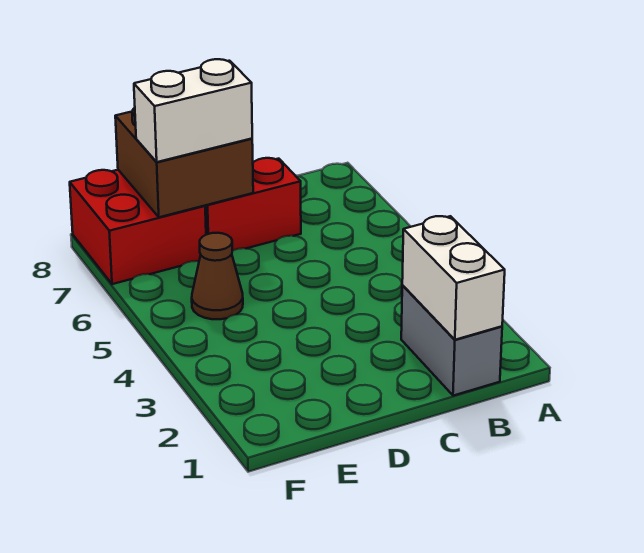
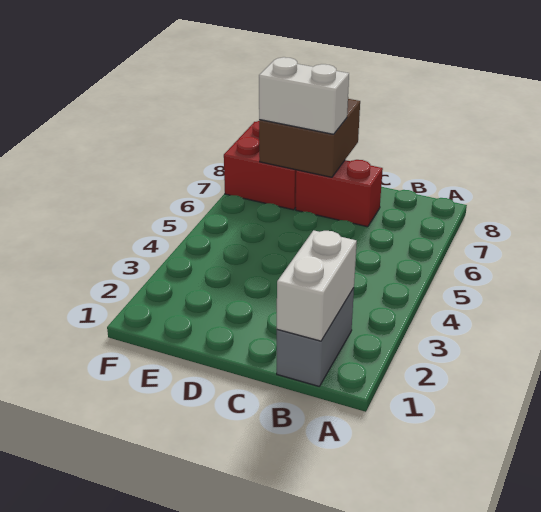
brown cone E5 level 1 -> none

